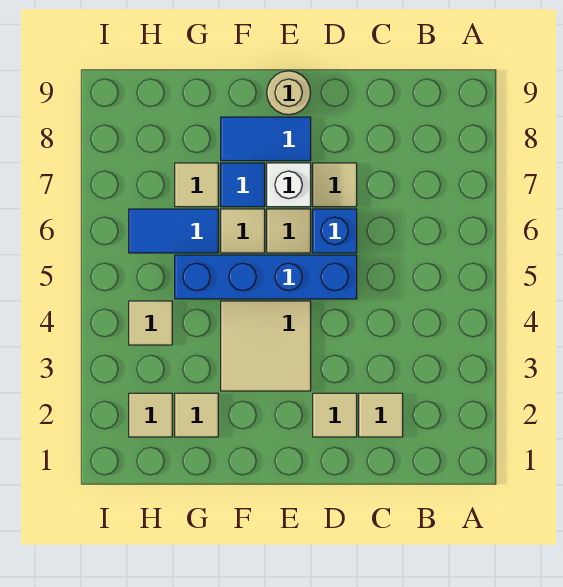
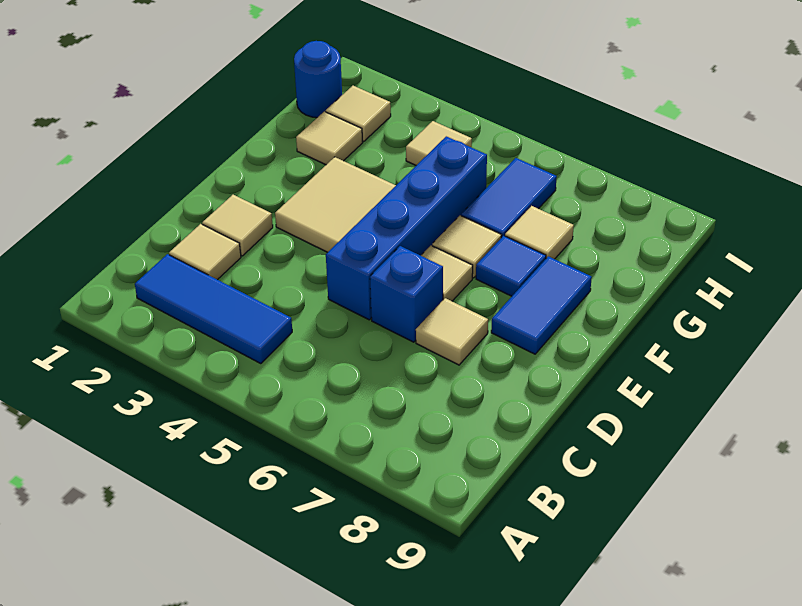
none -> blue tile B2:B4 level 1
white brick E7 level 1 -> none
tan round brick E9 level 1 -> none
none -> blue round brick H1 level 1

